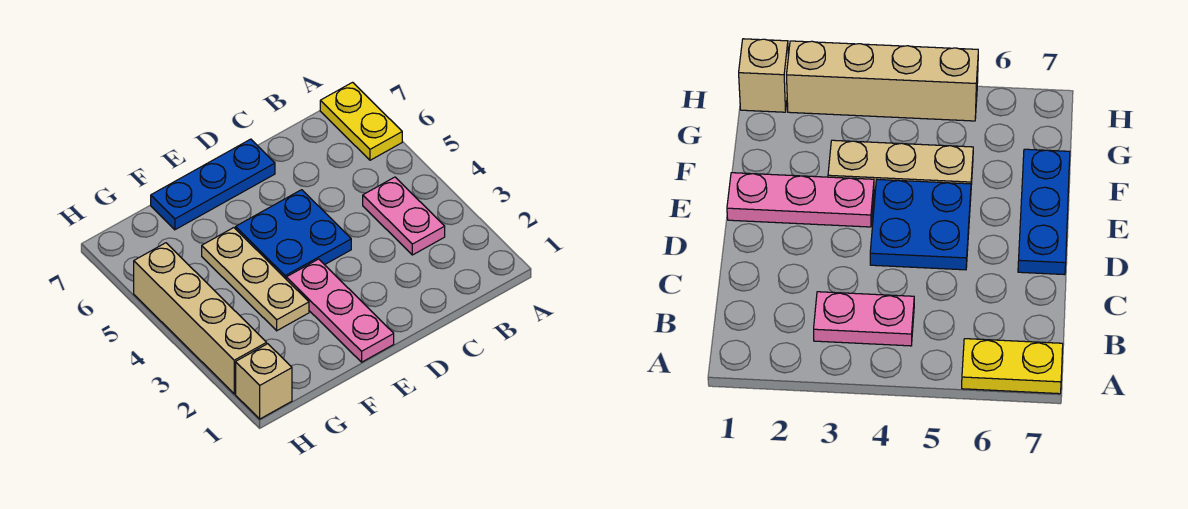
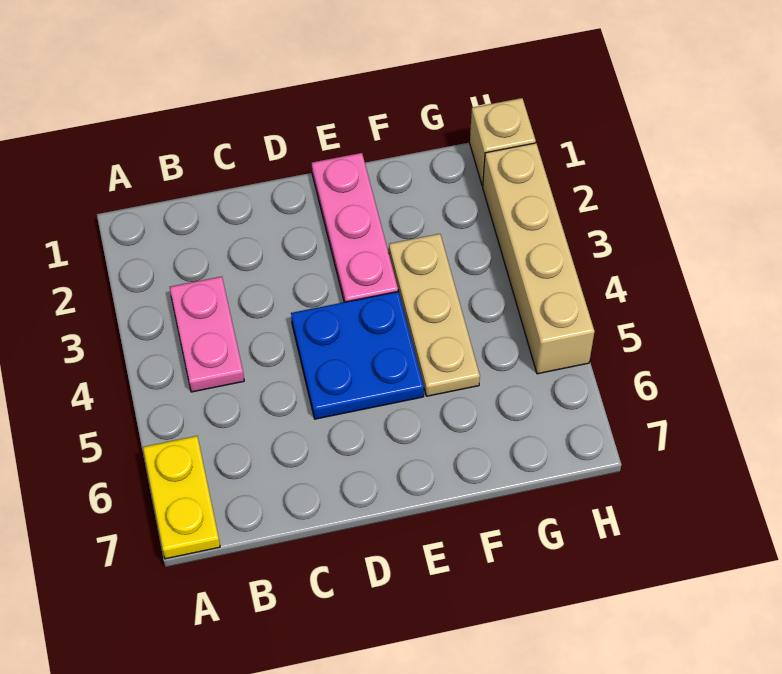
blue plate D7:F7 level 1 -> none

